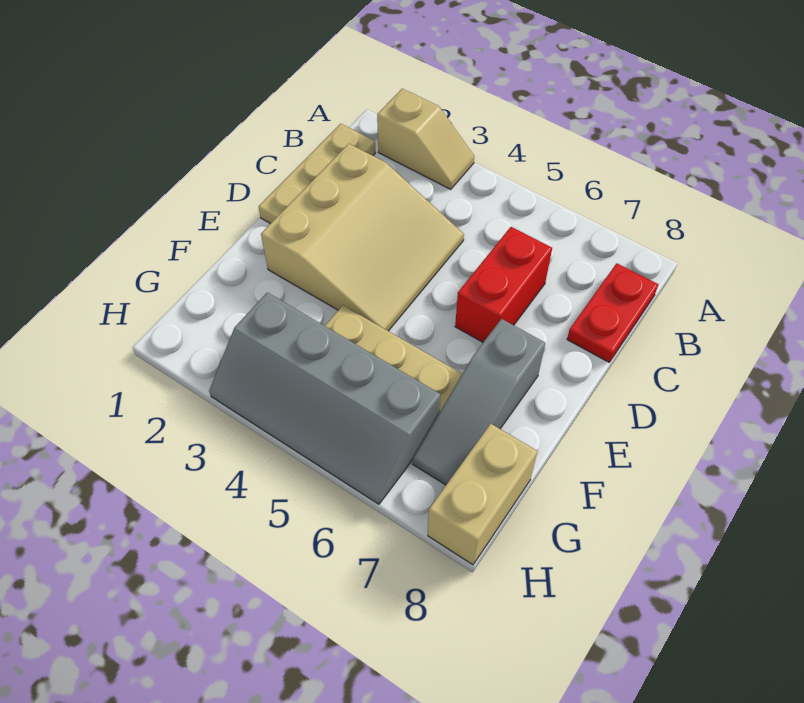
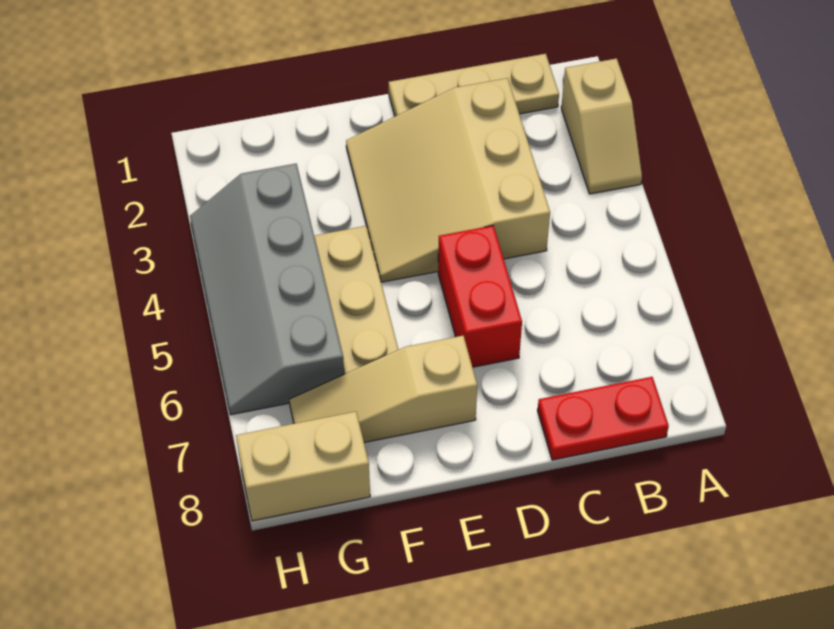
tan slope C2:E4 level 1 top 2 -> tan slope C2:E4 level 1 top C
red brick C6:D6 level 1 -> red brick D5:D6 level 1
grey slope E7:G7 level 1 top E -> tan slope E7:G7 level 1 top E

